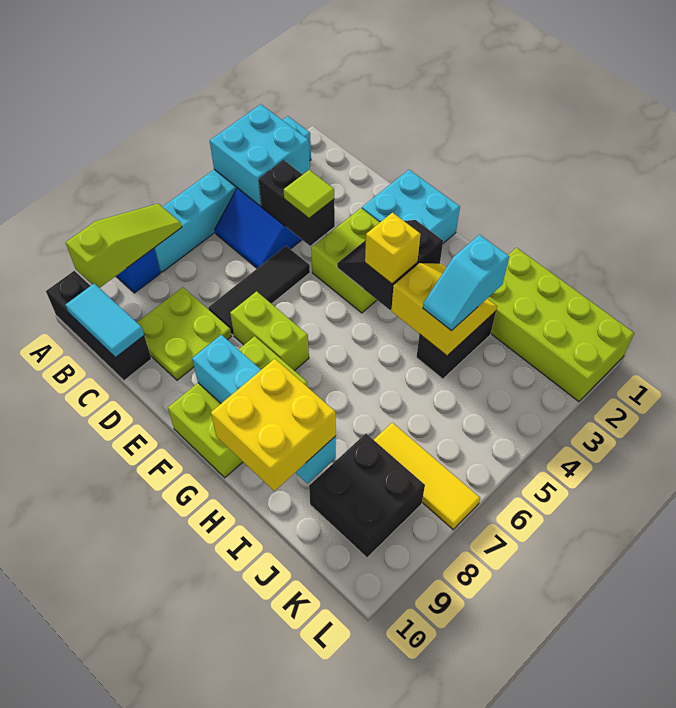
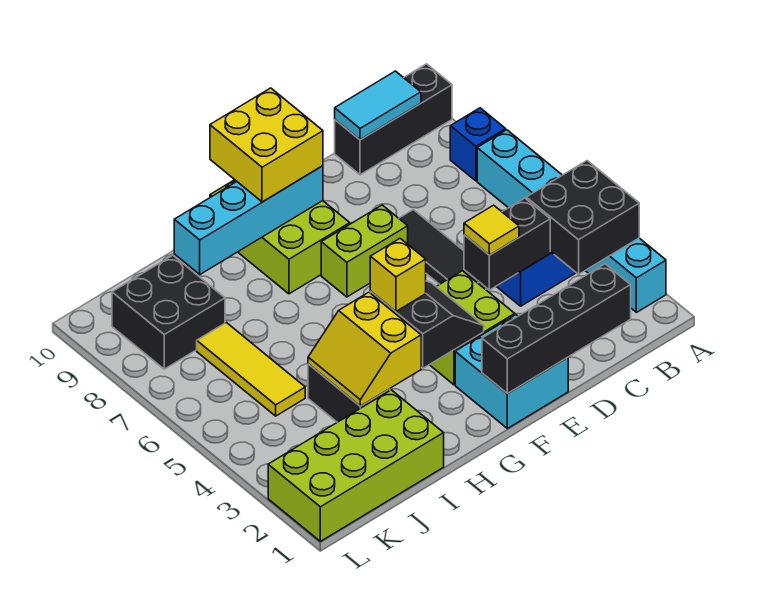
cyan brick A3:B4 level 2 -> black brick A3:B4 level 2
lime slope A7:A9 level 2 top 9 -> none
none -> black brick C1:F1 level 2
lime plate C8:D9 level 1 -> none
lime tile D4 level 3 -> yellow tile D4 level 3
yellow slope H3:I4 level 2 top 4 -> yellow slope H3:I4 level 2 top H
yellow brick H9:I10 level 3 -> yellow brick F9:G10 level 3
cyan slope I3:I4 level 3 top 3 -> none
yellow tile J7:L7 level 1 -> yellow tile J5:J7 level 1

